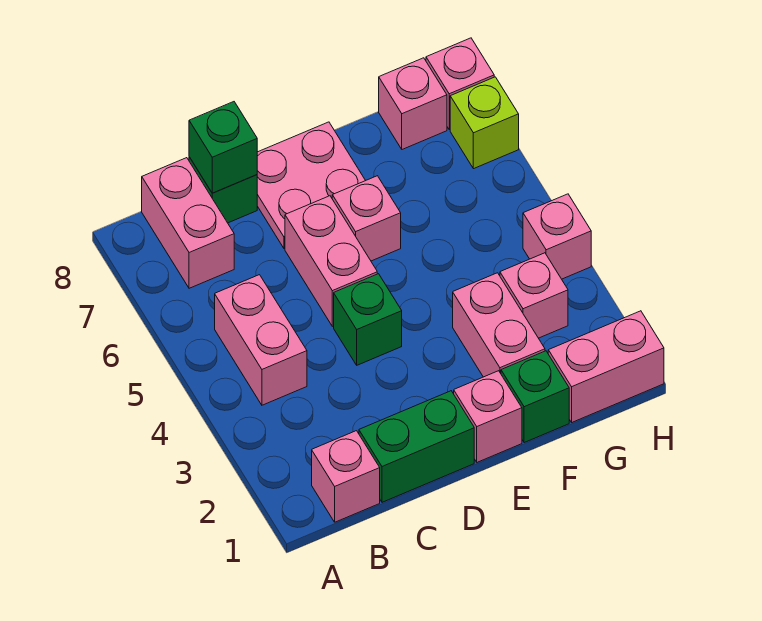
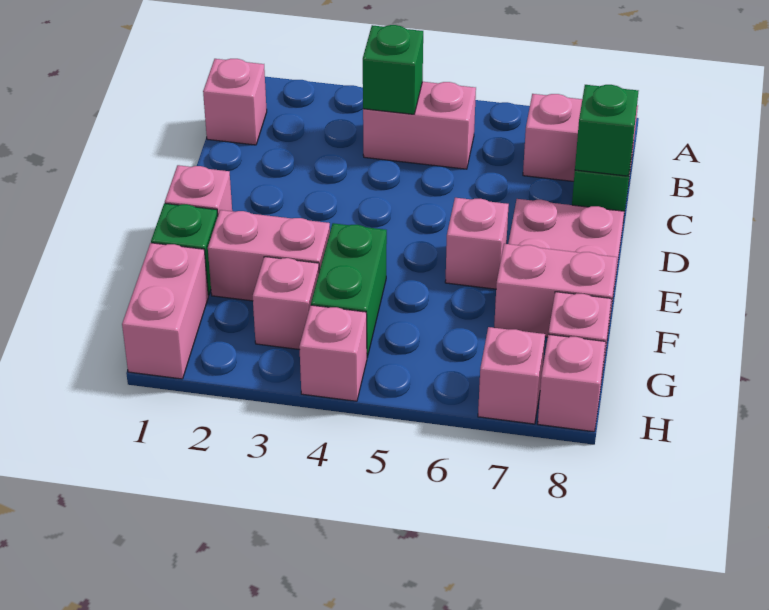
green brick C1:D1 level 1 -> green brick F4:G4 level 1
green brick D4 level 1 -> green brick B4 level 2
pink brick D5:D6 level 1 -> pink brick F7:F8 level 1
lime brick H7 level 1 -> pink brick H7 level 1

